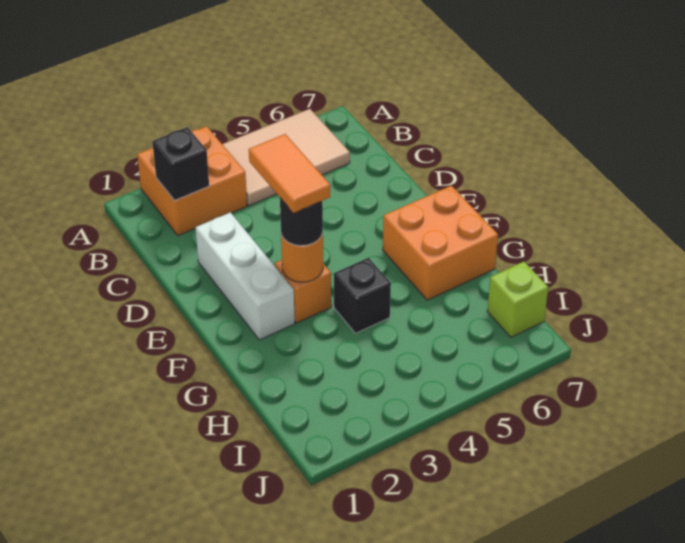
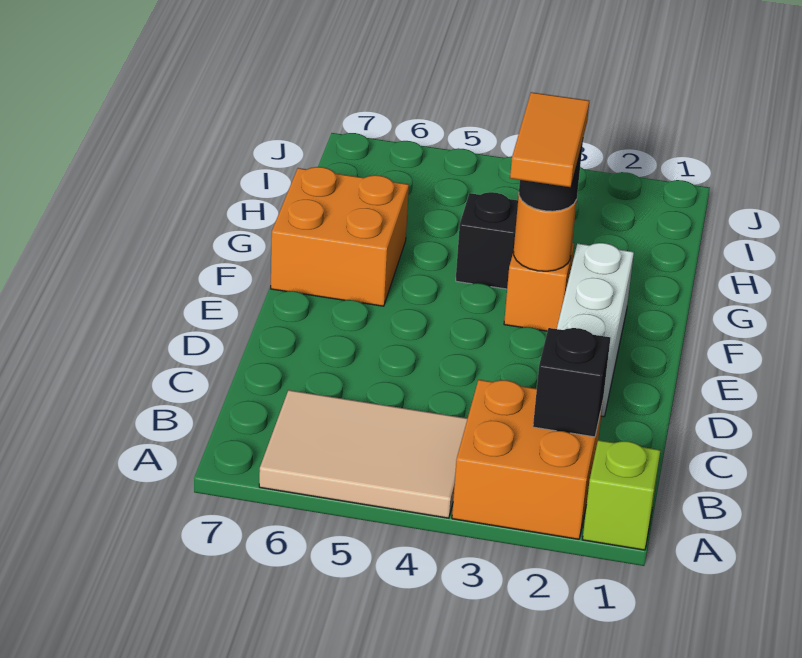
lime brick I7 level 1 -> lime brick A1 level 1

